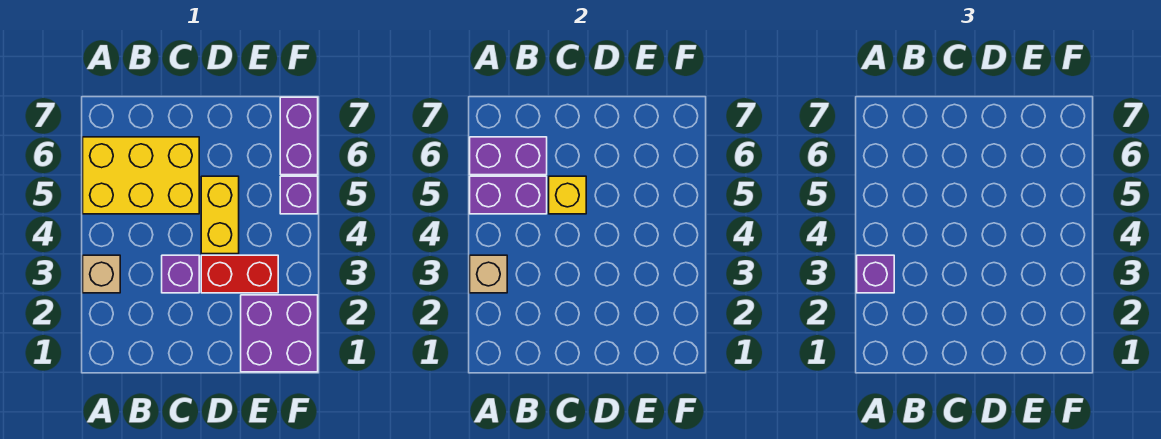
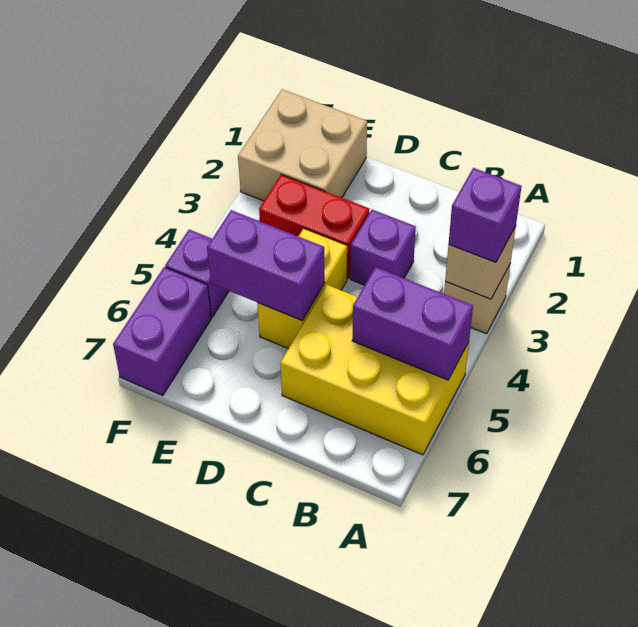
purple brick A6:B6 level 2 -> purple brick D5:E5 level 2
yellow brick C5 level 2 -> none
purple brick E1:F2 level 1 -> tan brick E1:F2 level 1

